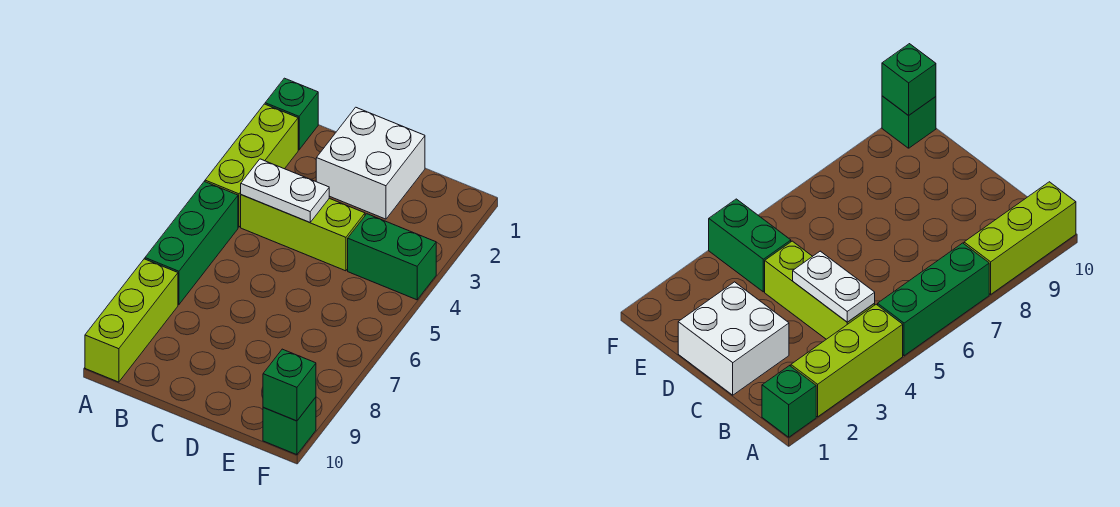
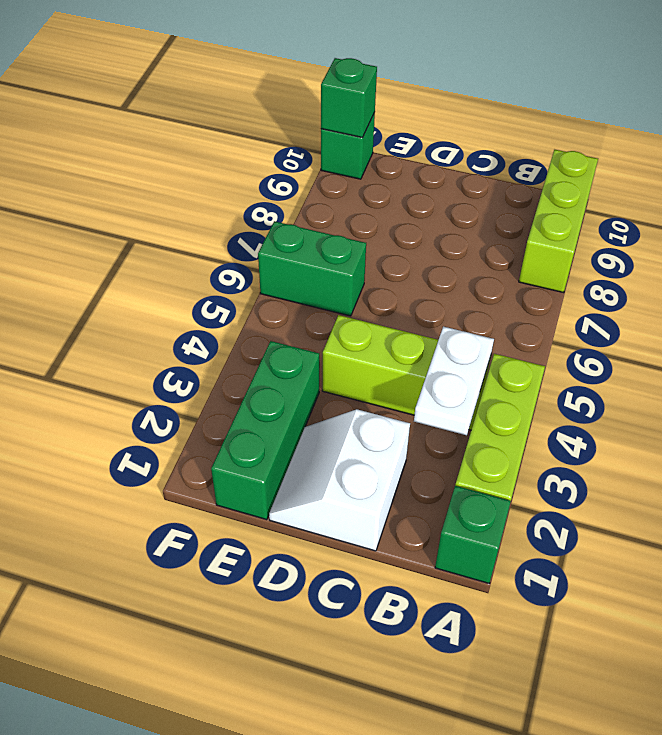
green brick A5:A7 level 1 -> green brick E1:E3 level 1
white plate B4:C4 level 2 -> white plate B3:B4 level 2
white brick C1:D2 level 1 -> white slope C1:D2 level 1 top C
green brick E4:F4 level 1 -> green brick E6:F6 level 1

